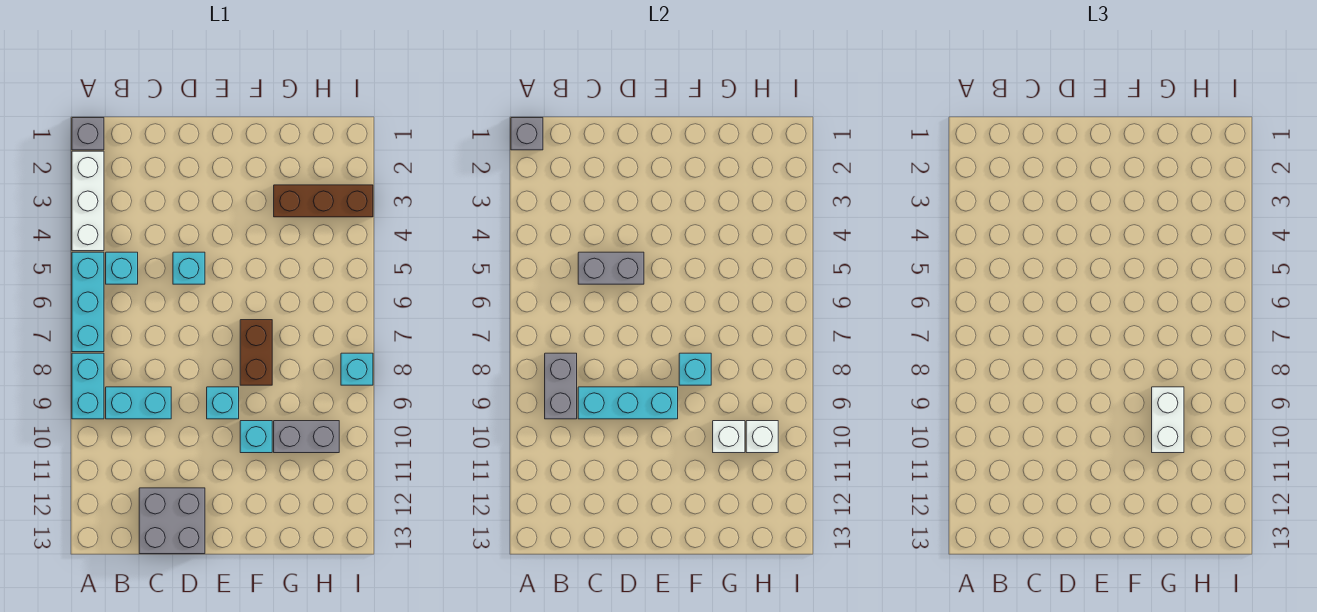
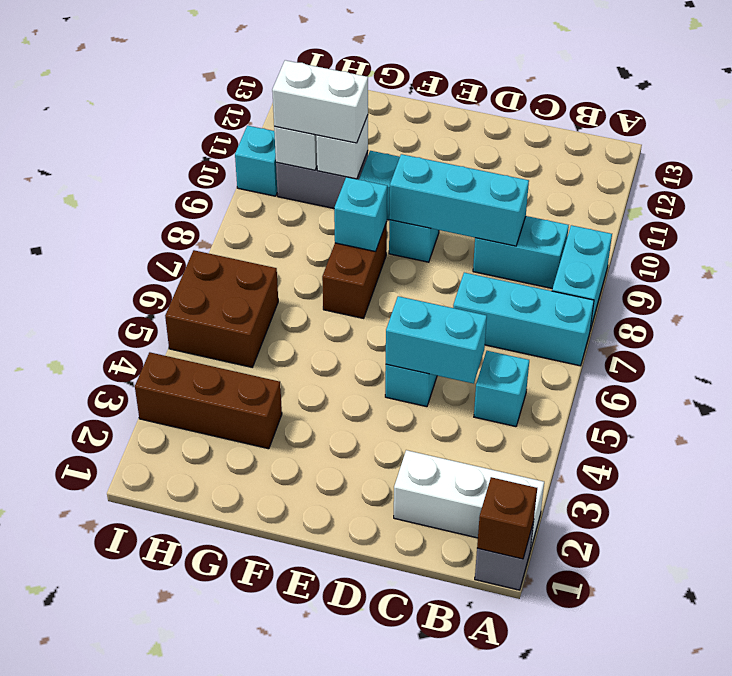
grey brick A1 level 2 -> brown brick A1 level 2
white brick A2:A4 level 1 -> white brick A2:C2 level 1
cyan brick A5:A7 level 1 -> cyan brick A7:C7 level 1
grey brick B8:B9 level 2 -> none
grey brick C5:D5 level 2 -> cyan brick C5:D5 level 2
grey brick C12:D13 level 1 -> none
white brick G9:G10 level 3 -> white brick G10:H10 level 3
none -> brown brick H5:I6 level 1
cyan brick I8 level 1 -> cyan brick I10 level 1

